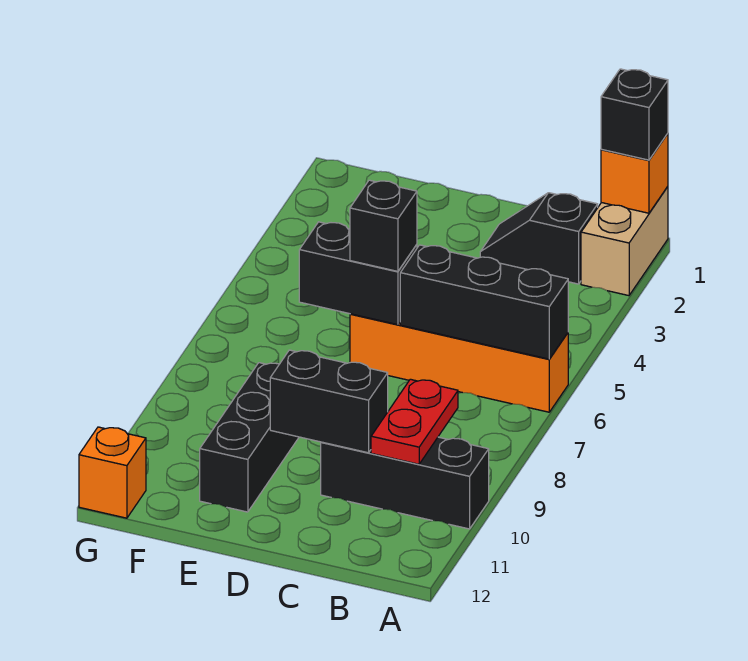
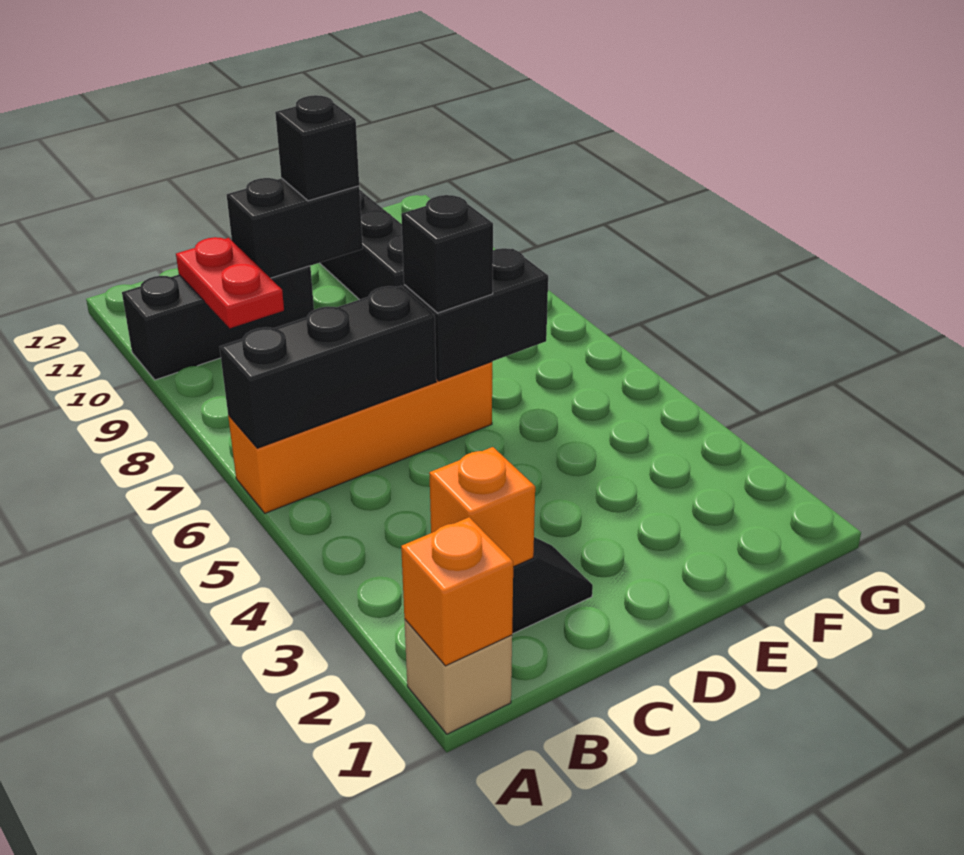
tan brick A1:A2 level 1 -> tan brick A1 level 1
black brick A1 level 3 -> black brick D10 level 3
orange brick G12 level 1 -> orange brick B2 level 2

